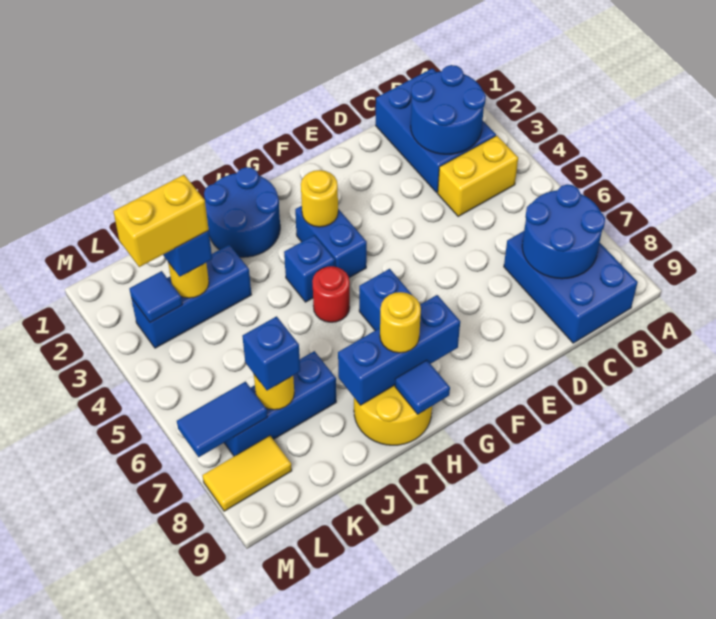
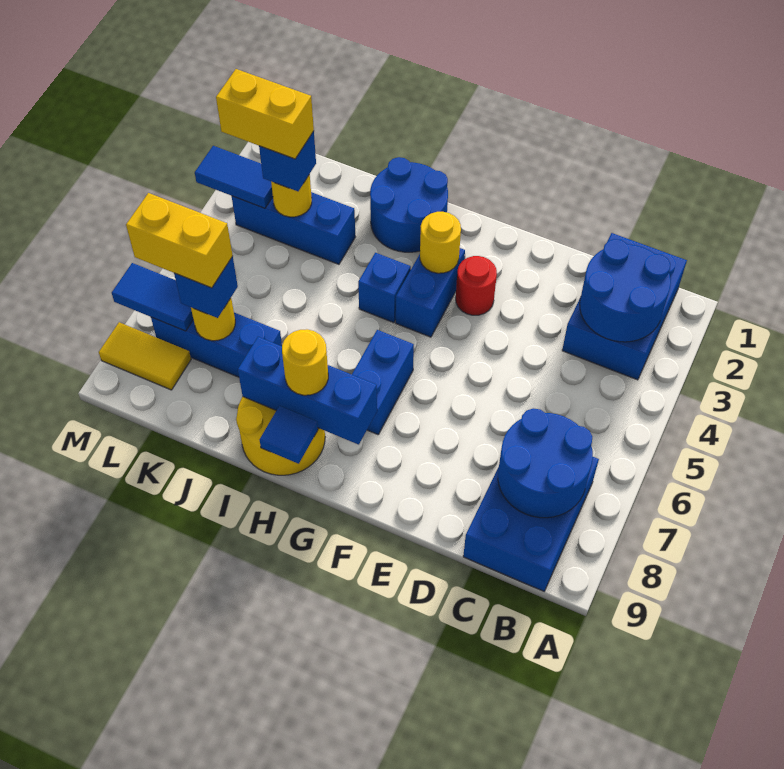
yellow brick B4:C4 level 1 -> yellow brick K7:L7 level 4
red round brick H5 level 1 -> red round brick F3 level 1
blue tile L3 level 2 -> blue tile L3:M3 level 2

